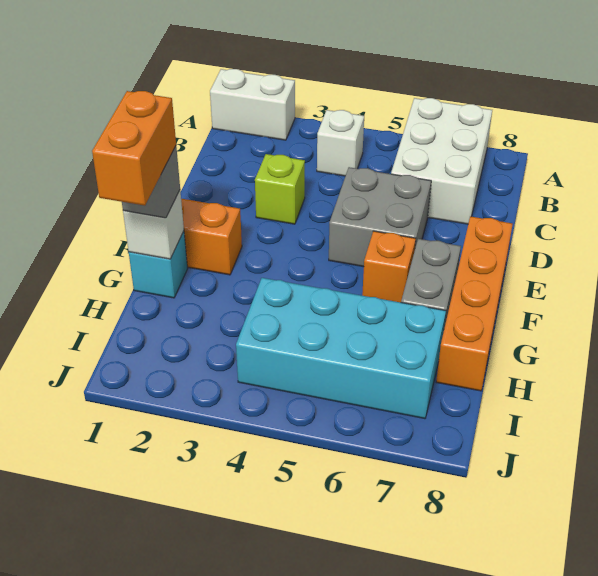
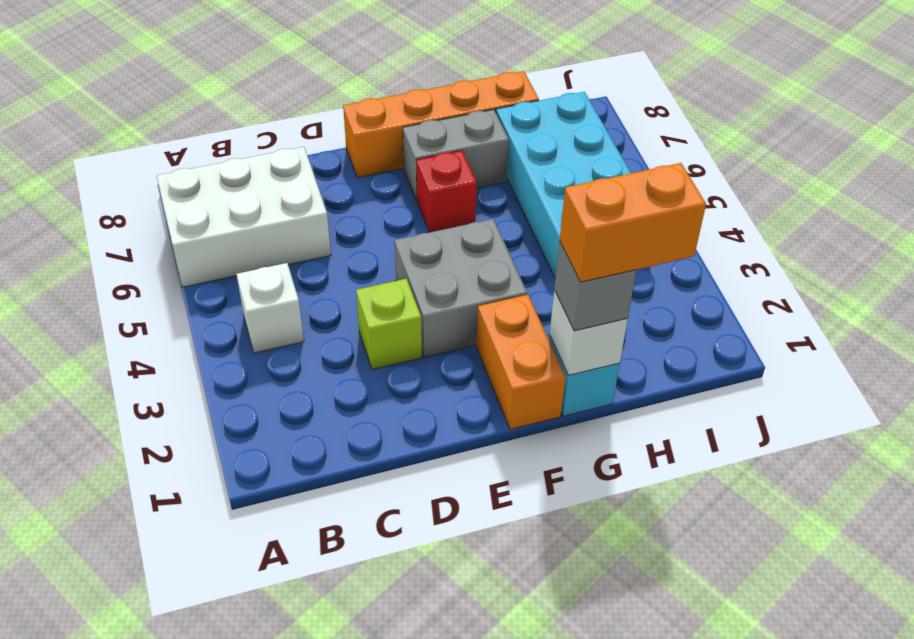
white brick A1:A2 level 1 -> none
grey brick D5:E6 level 1 -> grey brick E3:F4 level 1
orange brick F6 level 1 -> red brick F6 level 1

